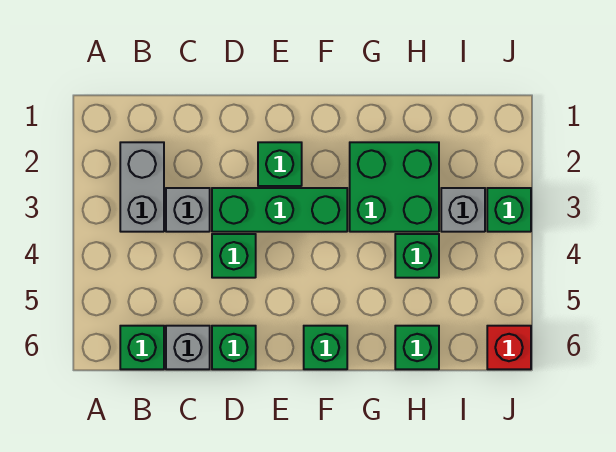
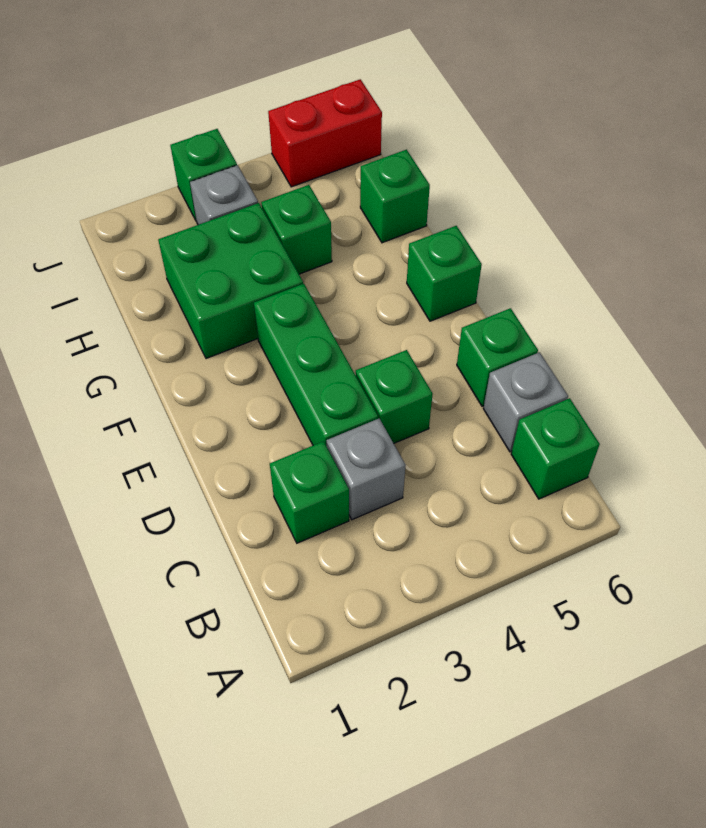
grey brick B2:B3 level 1 -> none
green brick E2 level 1 -> green brick C2 level 1
red brick J6 level 1 -> red brick J5:J6 level 1

